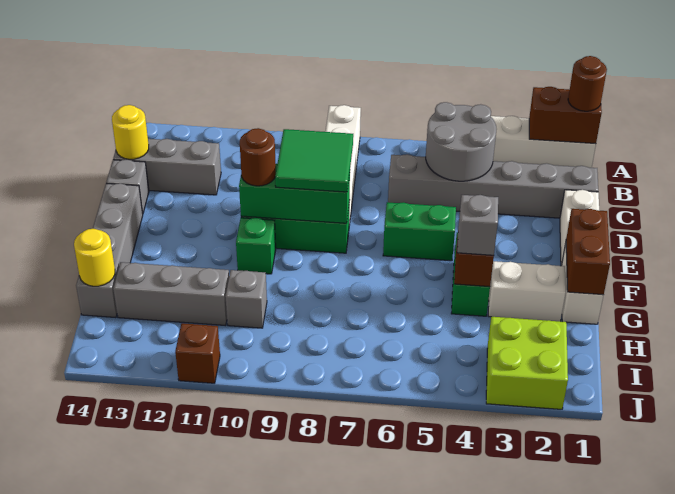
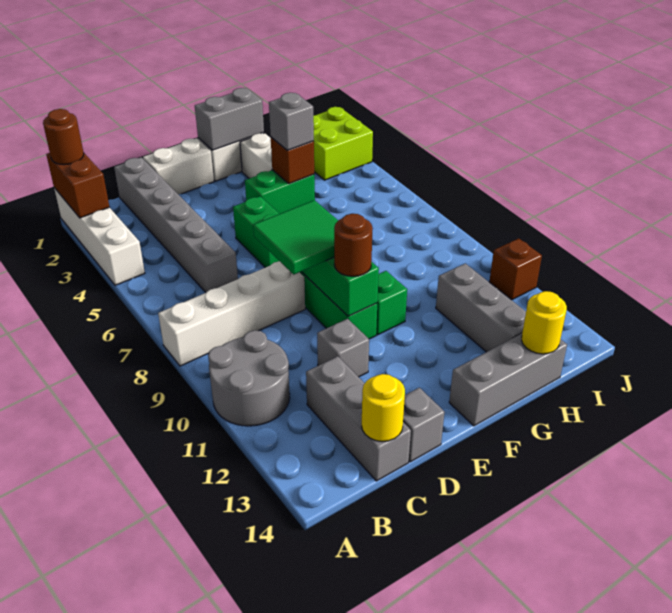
grey round brick B4:C5 level 2 -> grey round brick A10:B11 level 1
grey brick E14:H14 level 1 -> grey brick F14:H14 level 1
brown brick F1:G1 level 2 -> grey brick F1:G1 level 2
grey brick H10 level 1 -> grey brick D11 level 1

